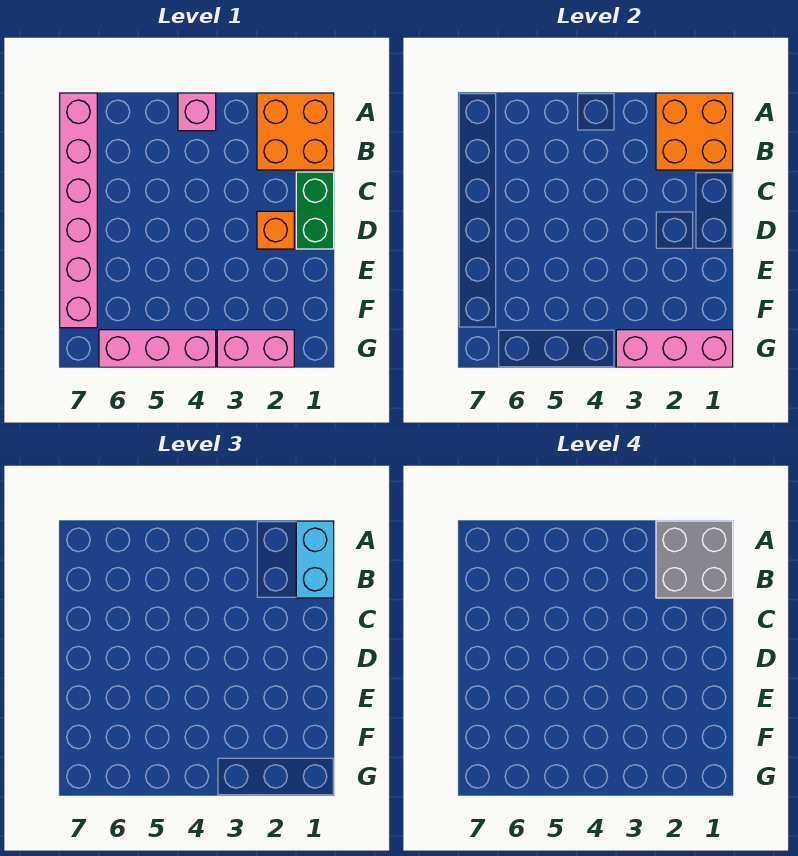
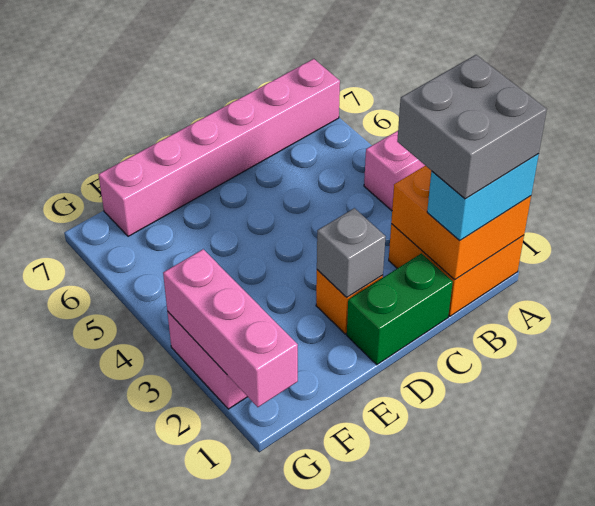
none -> grey brick D2 level 2
pink brick G4:G6 level 1 -> none

